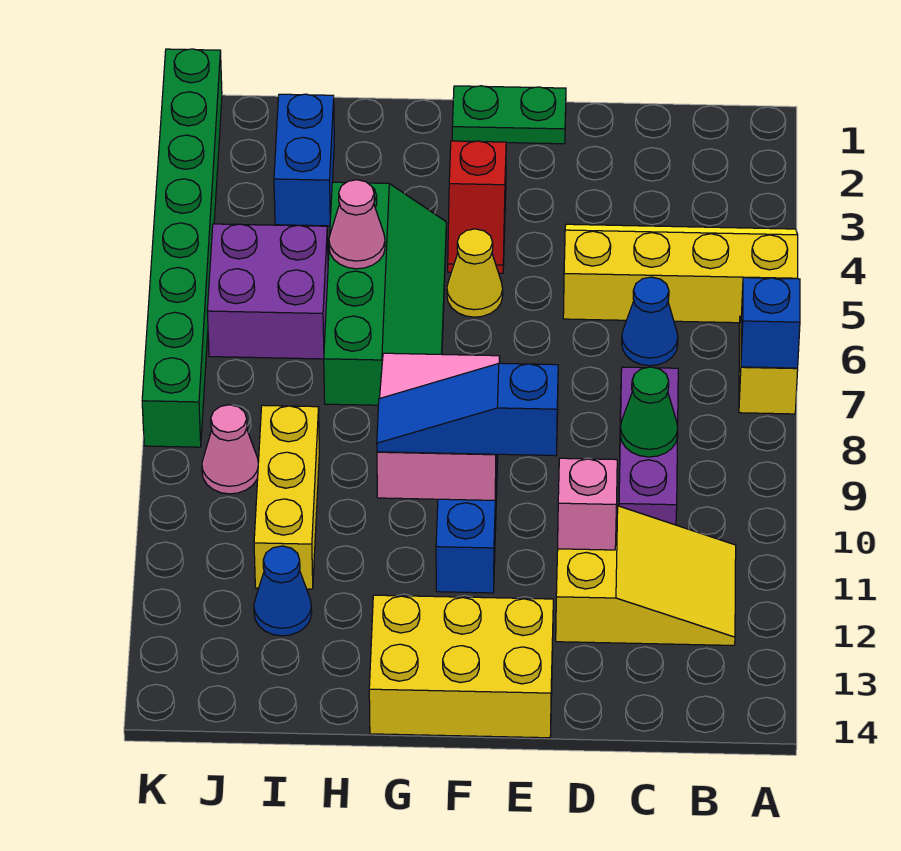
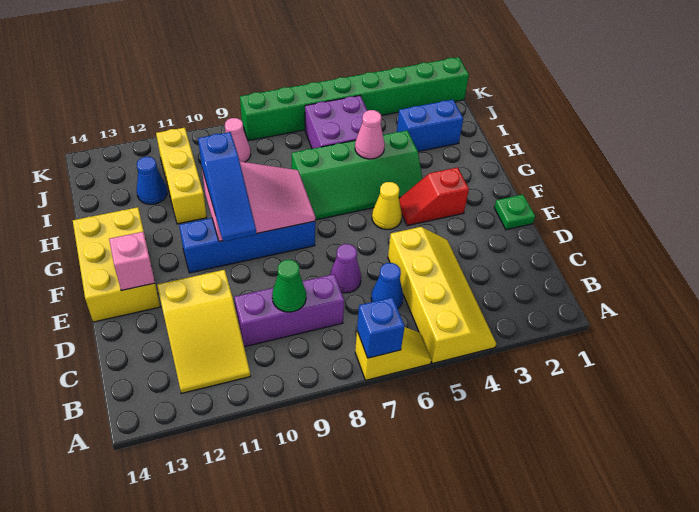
none -> purple cone D7 level 1
pink brick D11 level 2 -> pink brick E13 level 2
green plate E1:F1 level 1 -> green plate E1 level 1
blue slope E10:G10 level 3 top E -> blue slope E10:G10 level 3 top G
yellow brick I9:I11 level 1 -> yellow brick H11:J11 level 1

